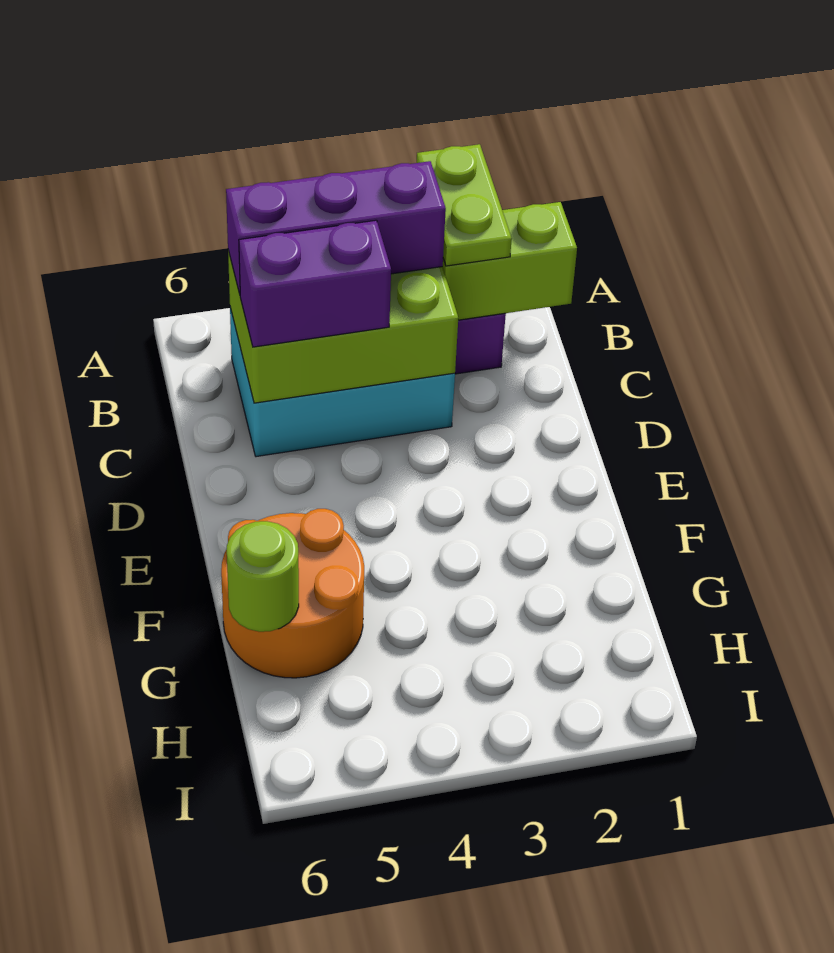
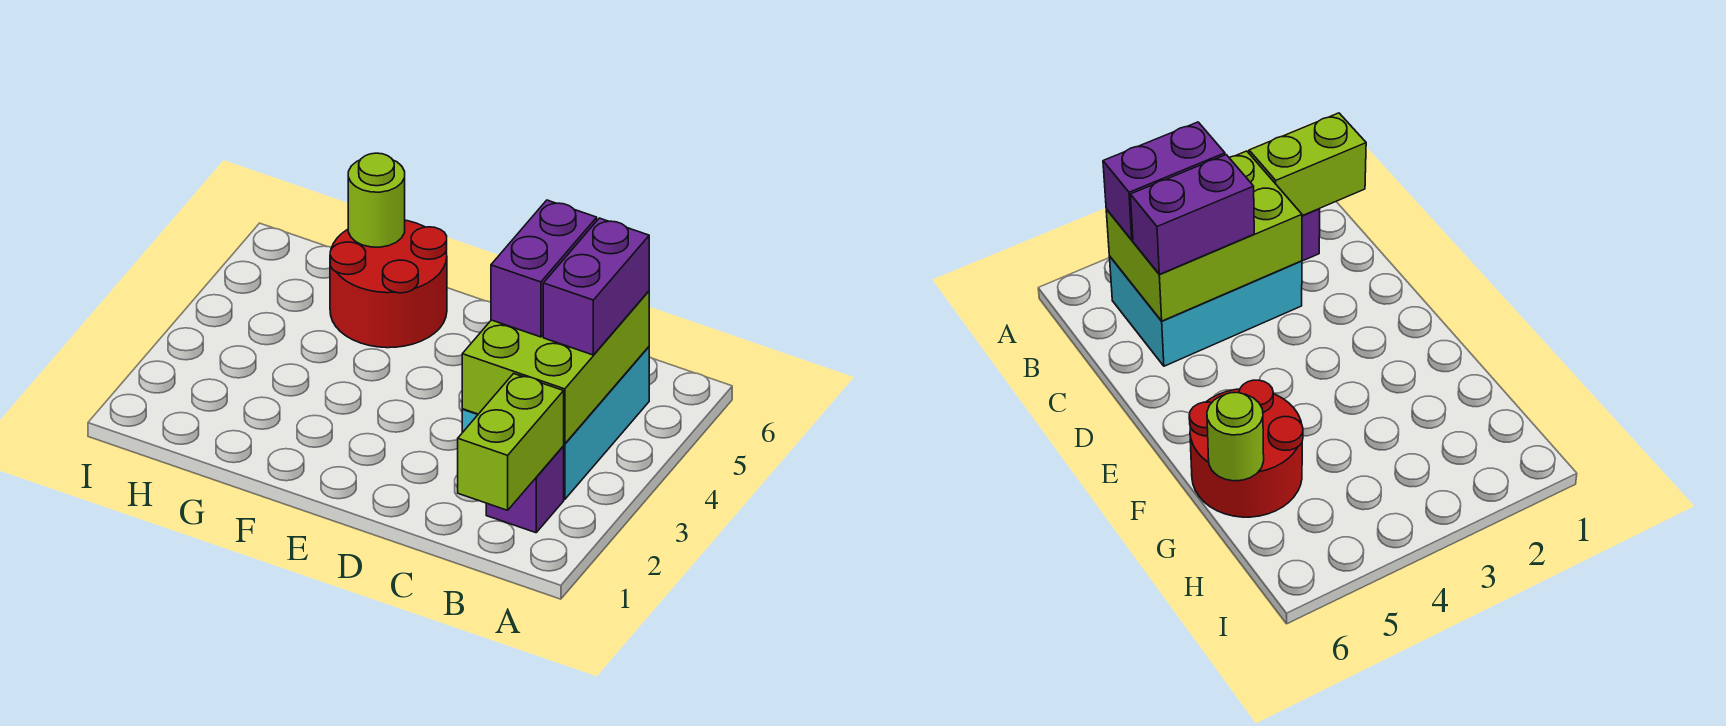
lime plate A2:B2 level 3 -> none
purple brick B3:B5 level 3 -> purple brick B4:B5 level 3
orange round brick F5:G6 level 1 -> red round brick F5:G6 level 1

